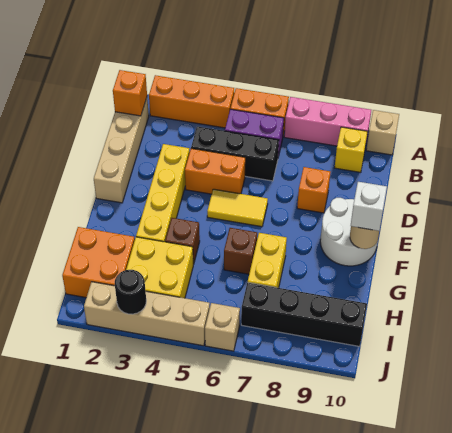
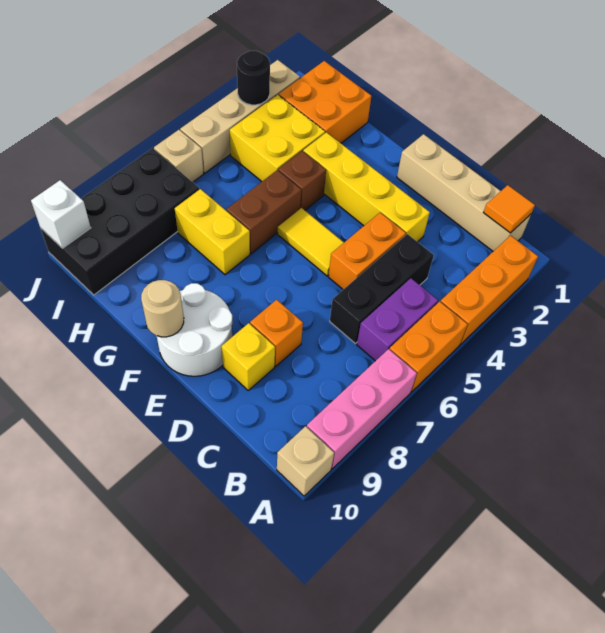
orange brick B1 level 2 -> orange tile B1 level 2
yellow brick B9 level 1 -> yellow brick D9 level 1
yellow tile E5:E6 level 1 -> yellow tile E5:F5 level 1
white brick F10 level 3 -> white brick J10 level 2
brown brick G6 level 1 -> brown brick G5:G6 level 1
black brick I7:I10 level 1 -> black brick I7:J10 level 1

